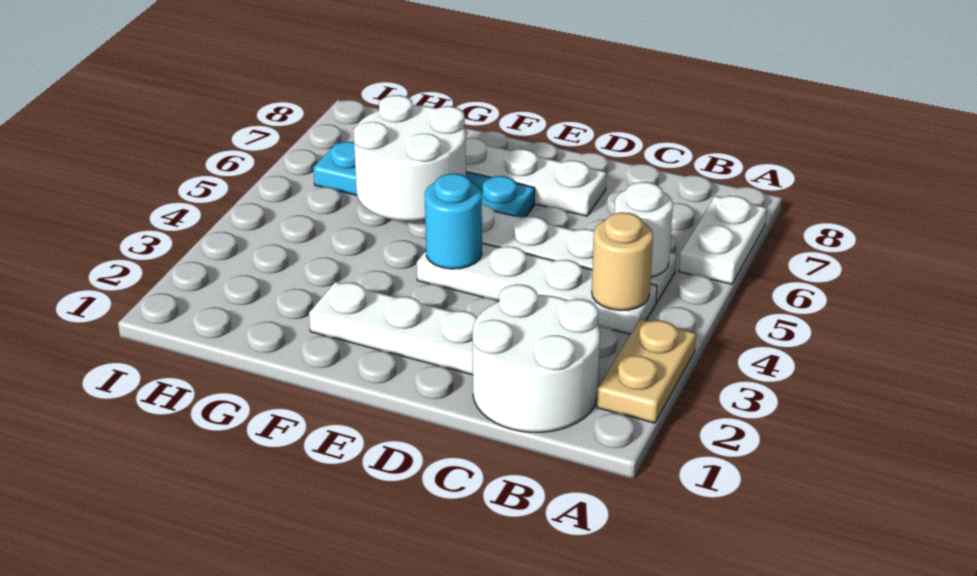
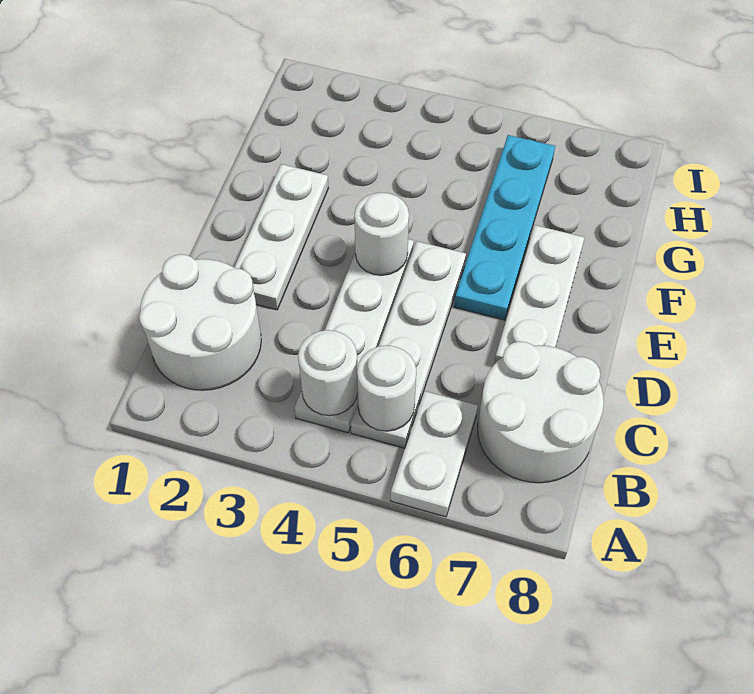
tan plate A2:A3 level 1 -> none
white plate A6:A7 level 1 -> white plate A6:B6 level 1
tan round brick B4 level 2 -> white round brick B4 level 2
cyan round brick E4 level 2 -> white round brick E4 level 2
white round brick F5:G6 level 2 -> white round brick B7:C8 level 1

